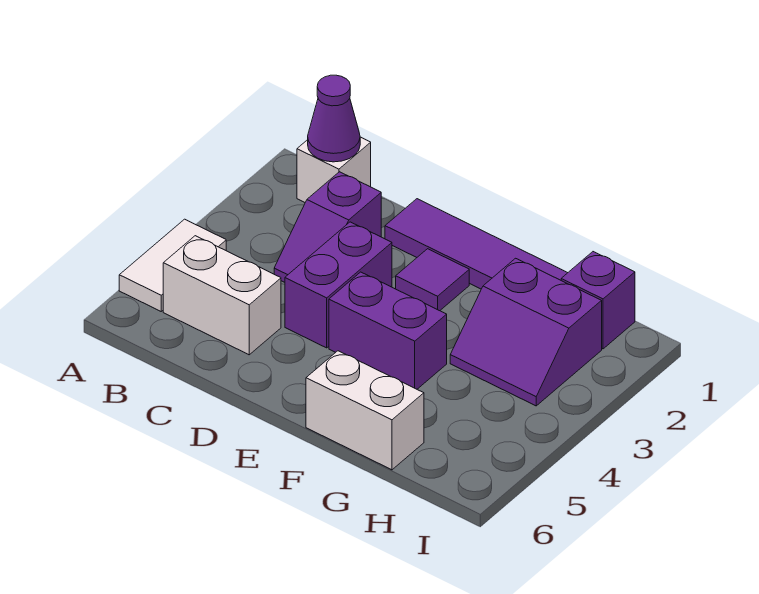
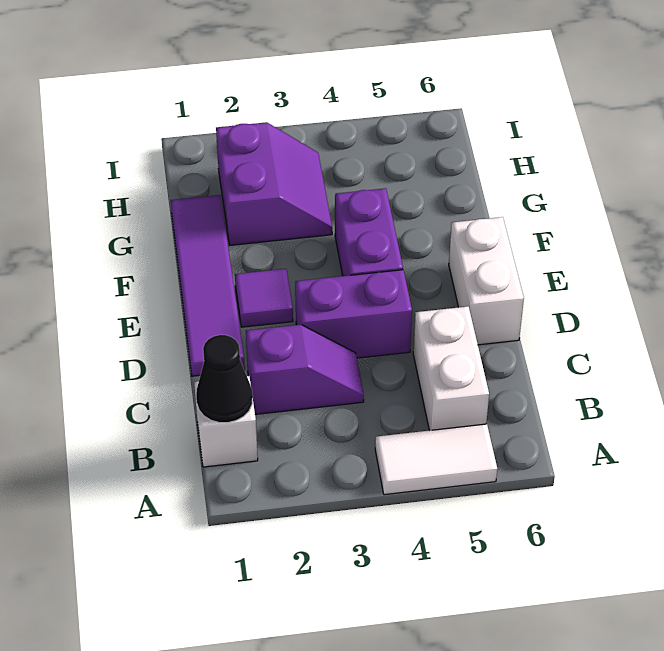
purple cone B1 level 2 -> black cone B1 level 2
white brick F6:G6 level 1 -> white brick D6:E6 level 1
purple brick H1 level 1 -> none

